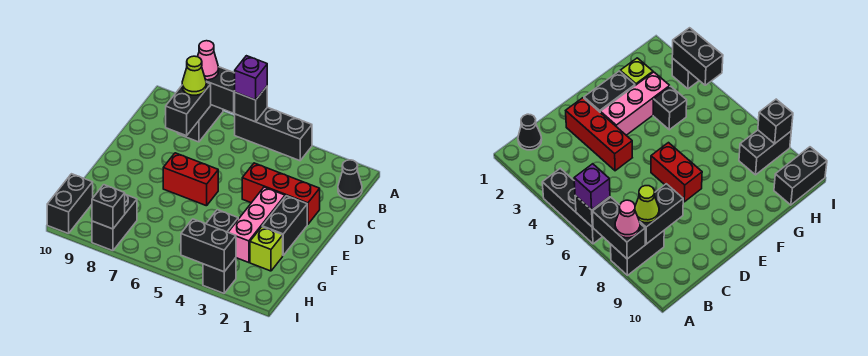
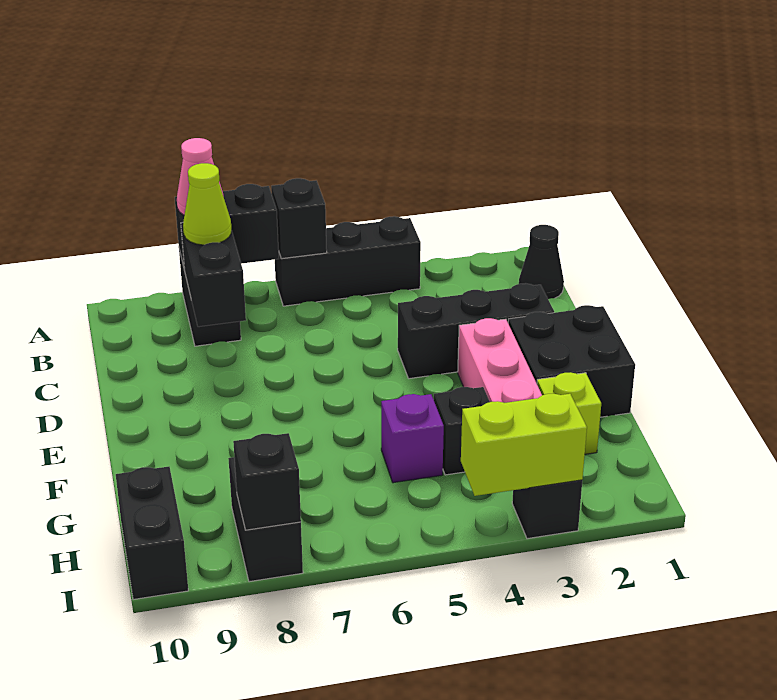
purple brick A6 level 3 -> purple brick G5 level 1
red brick D2:D4 level 1 -> black brick D2:D4 level 1
black brick E2:F2 level 1 -> black brick E1:F2 level 1
red brick E6:E7 level 1 -> none
black brick I3:I4 level 2 -> lime brick I3:I4 level 2

